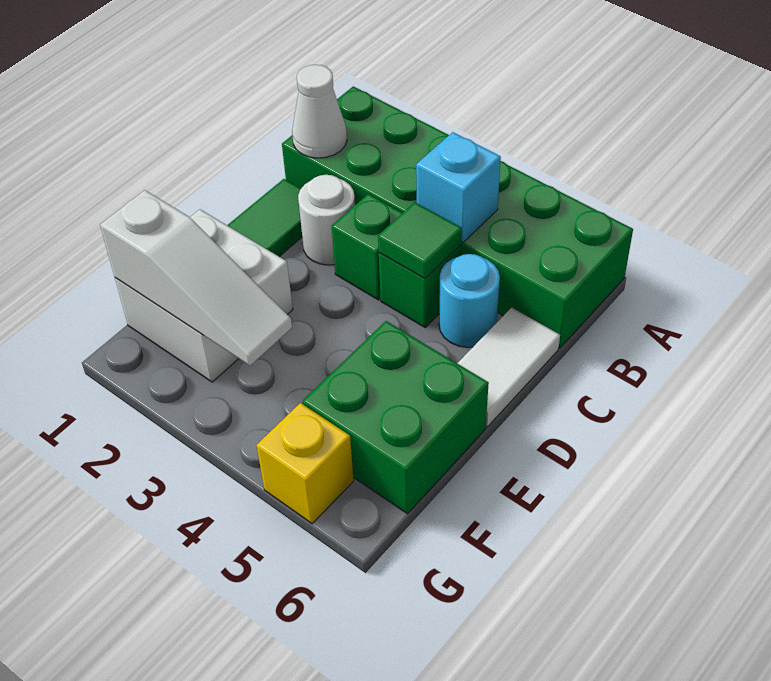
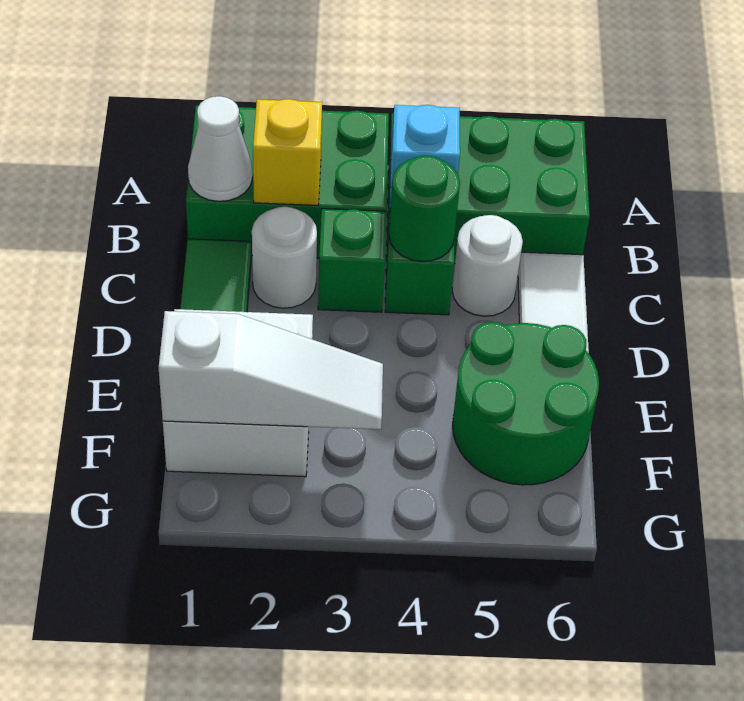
green tile C4 level 2 -> green round brick C4 level 2
cyan round brick C5 level 1 -> white round brick C5 level 1
green brick E5:F6 level 1 -> green round brick E5:F6 level 1
yellow brick G5 level 1 -> yellow brick B2 level 2

